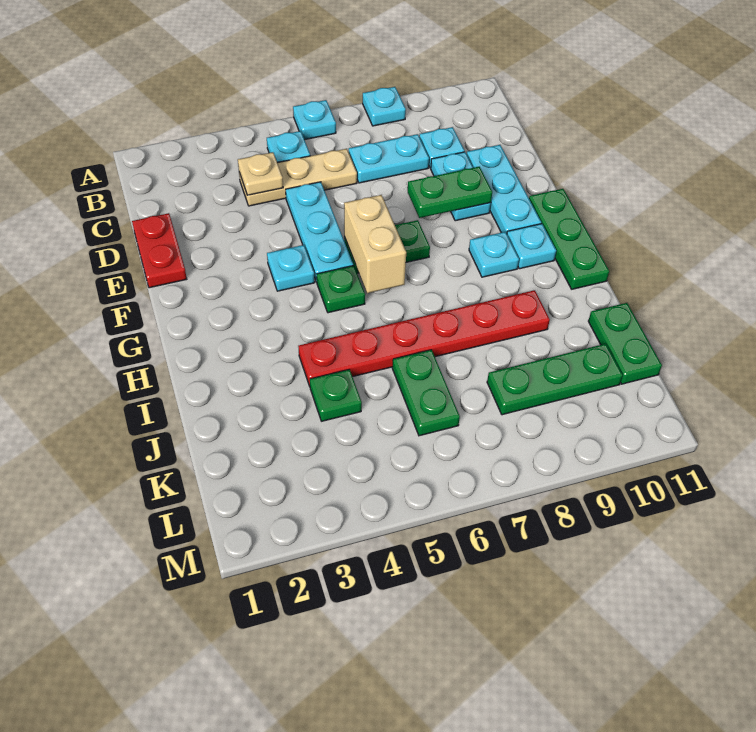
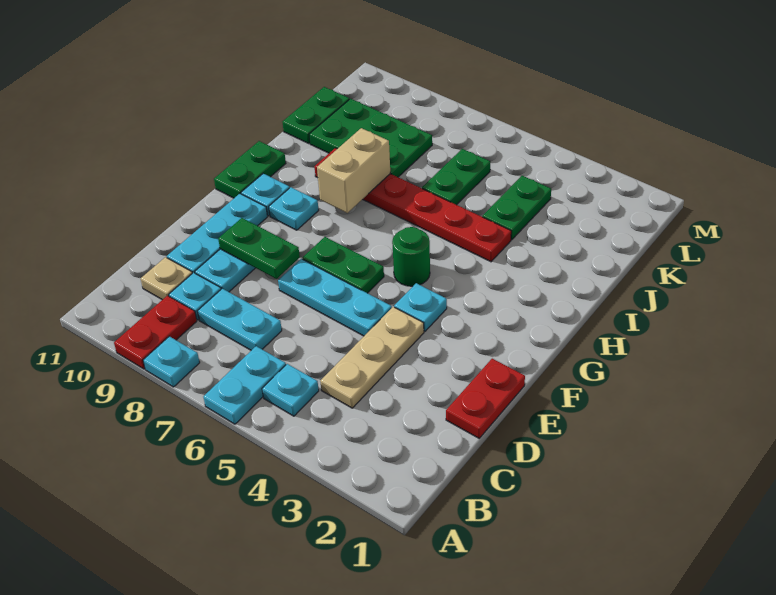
cyan plate A6 level 1 -> cyan plate A6:B6 level 1
none -> red plate A9:B9 level 1
tan plate C4:C6 level 1 -> tan plate C4:E4 level 1
tan plate C4 level 2 -> tan plate C10 level 1
cyan plate D5:F5 level 1 -> cyan plate E5:E7 level 1
tan brick F6:G6 level 2 -> tan brick H8:I8 level 2
green plate F11:H11 level 1 -> green plate G11:H11 level 1
green plate G5 level 1 -> green round brick G5 level 1
green plate J4 level 1 -> green plate J4:K4 level 1
green plate K8:K10 level 1 -> green plate J8:K10 level 1

